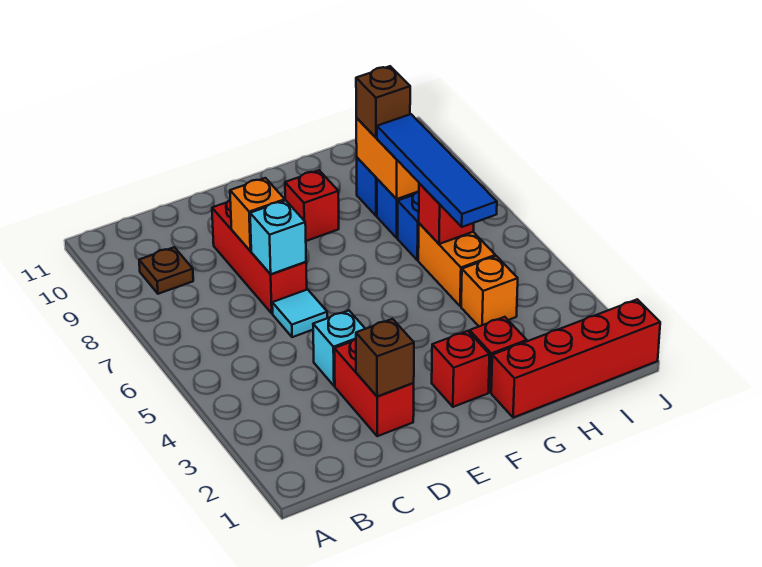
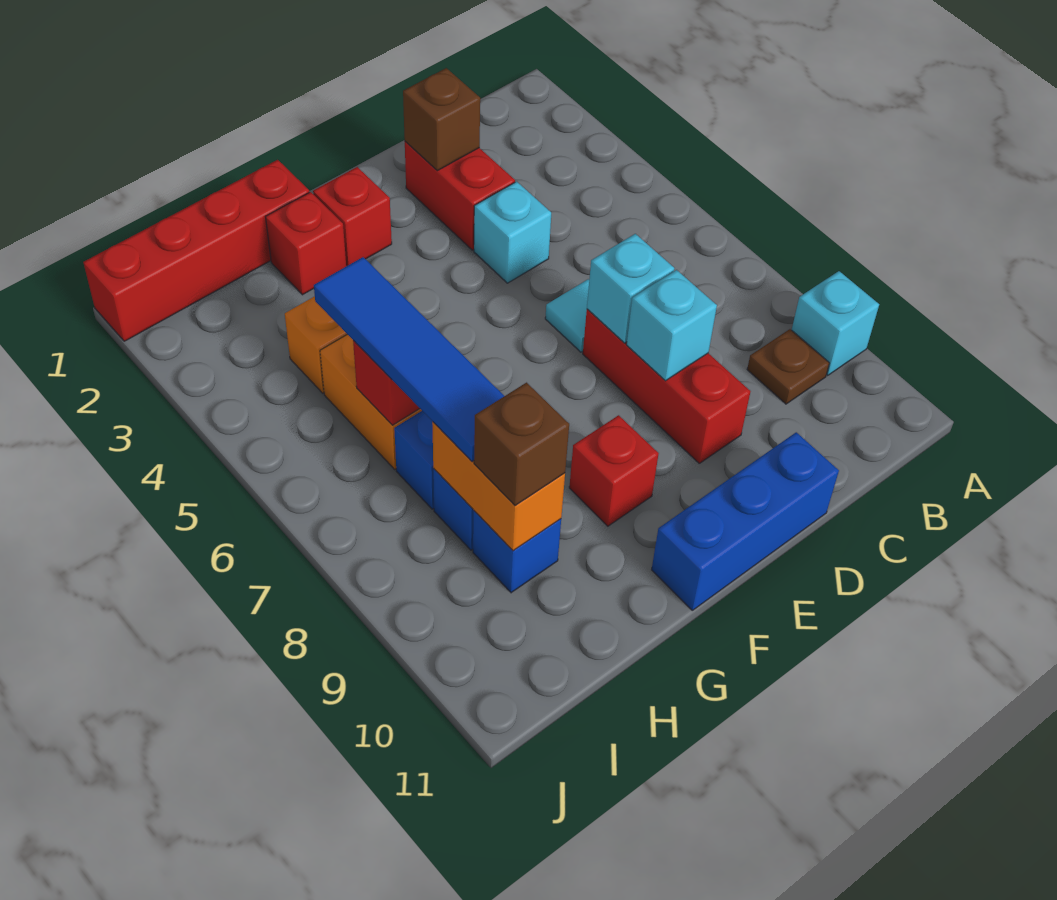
none -> cyan brick A9 level 1
orange brick D8 level 2 -> cyan brick D8 level 2
none -> blue brick D11:F11 level 1

